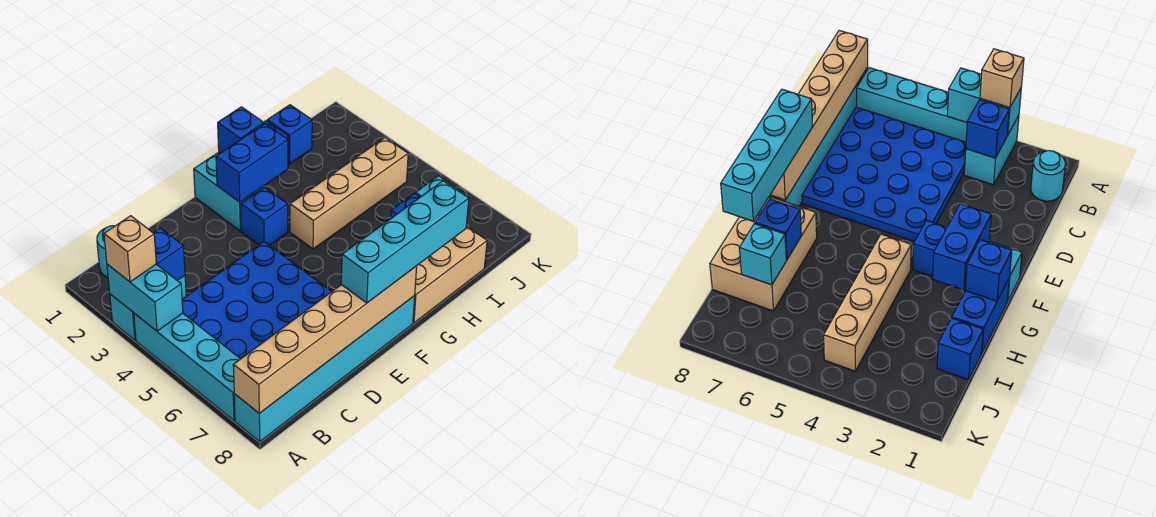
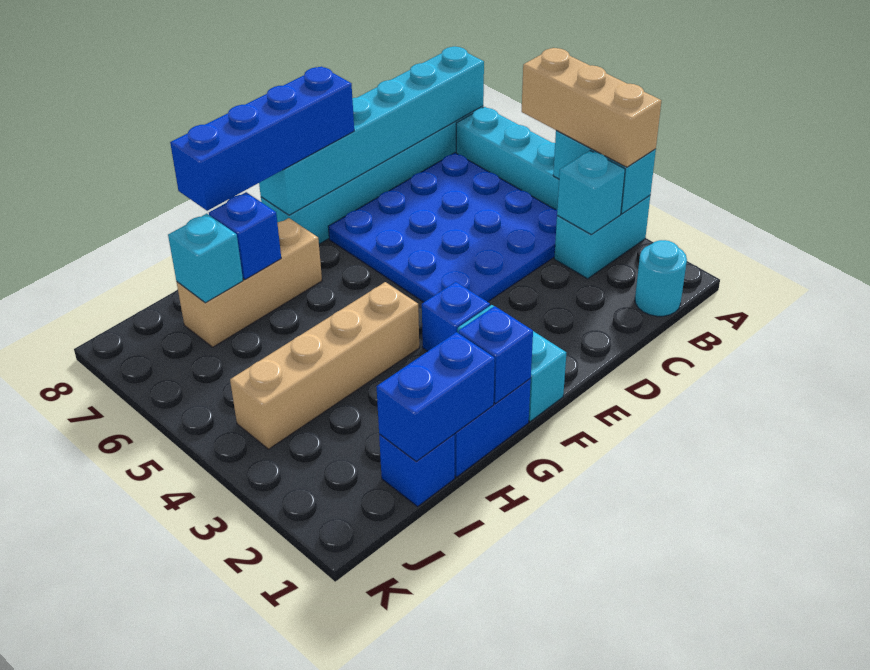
tan brick A3 level 3 -> tan brick A3:A5 level 3
tan brick A8:F8 level 2 -> cyan brick A8:F8 level 2
blue brick B3 level 2 -> cyan brick B3 level 2
cyan brick E8:H8 level 3 -> blue brick E8:H8 level 3
blue brick F2:G2 level 2 -> blue brick H1:I1 level 2
tan brick G7:I8 level 1 -> tan brick G7:I7 level 1

